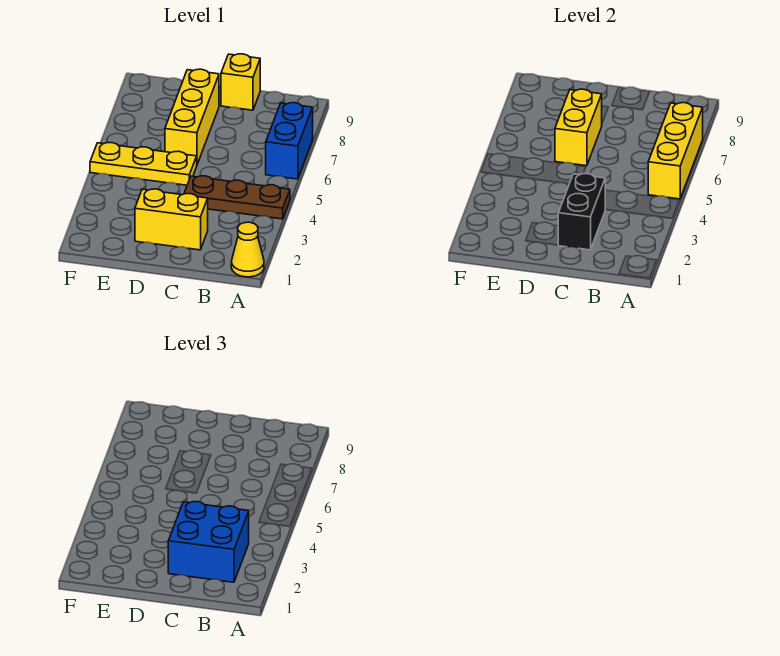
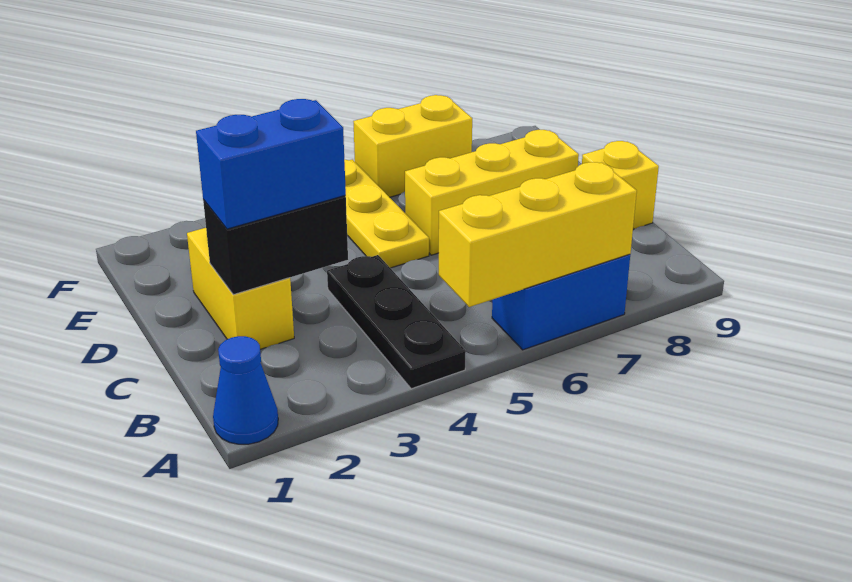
yellow cone A1 level 1 -> blue cone A1 level 1
brown plate A4:C4 level 1 -> black plate A4:C4 level 1
blue brick B2:C3 level 3 -> blue brick C2:C3 level 3
yellow brick D6:D7 level 2 -> yellow brick F6:F7 level 1

